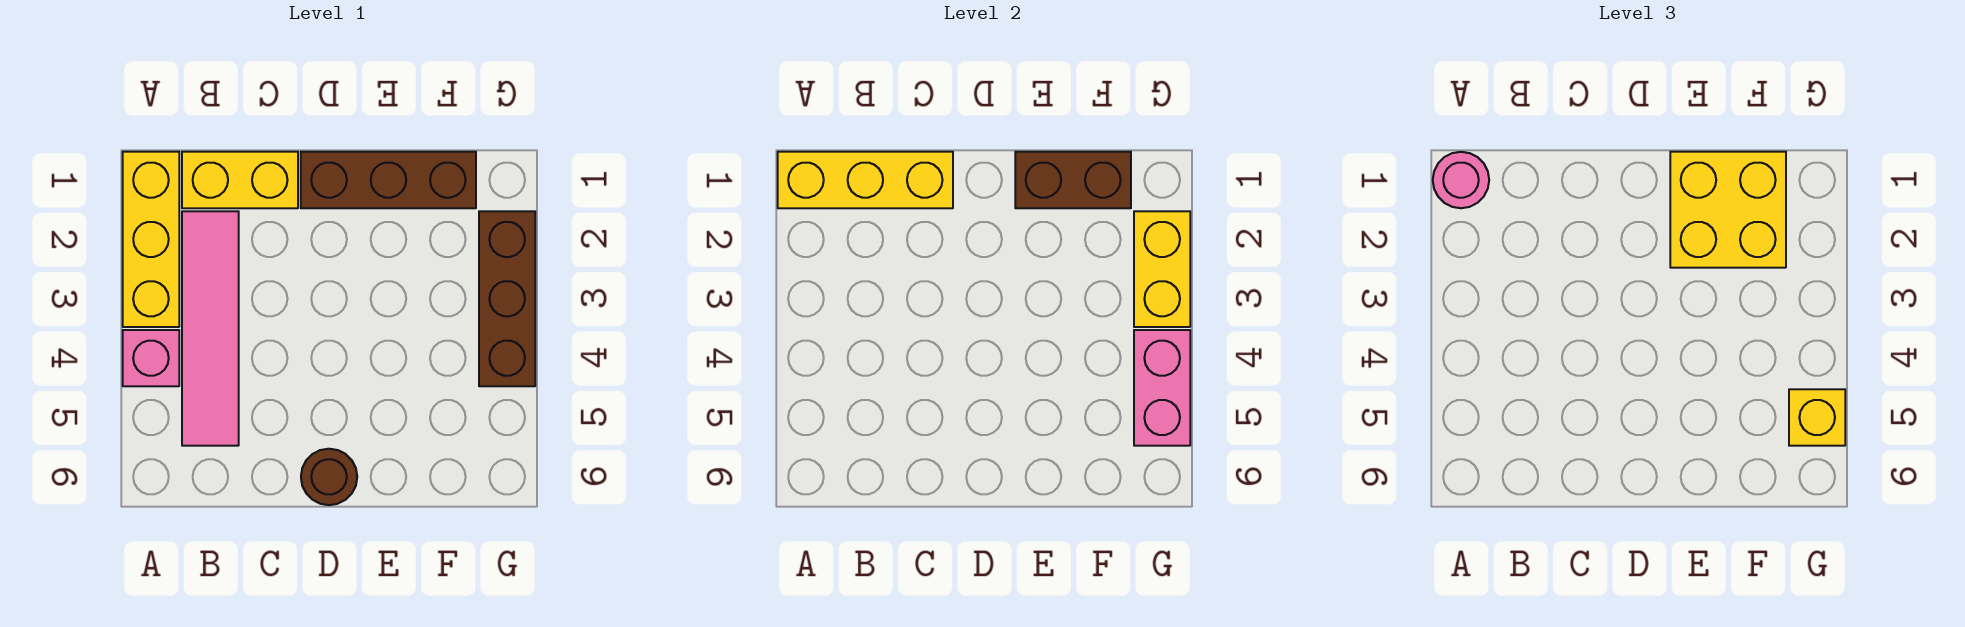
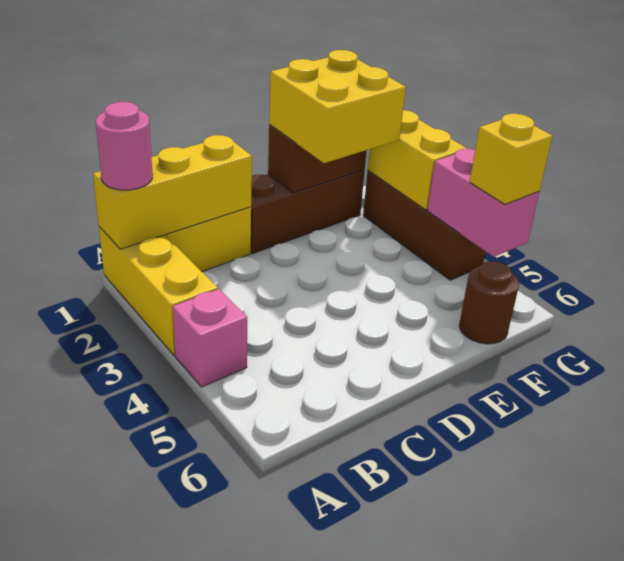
pink tile B2:B5 level 1 -> none
brown round brick D6 level 1 -> brown round brick F6 level 1

